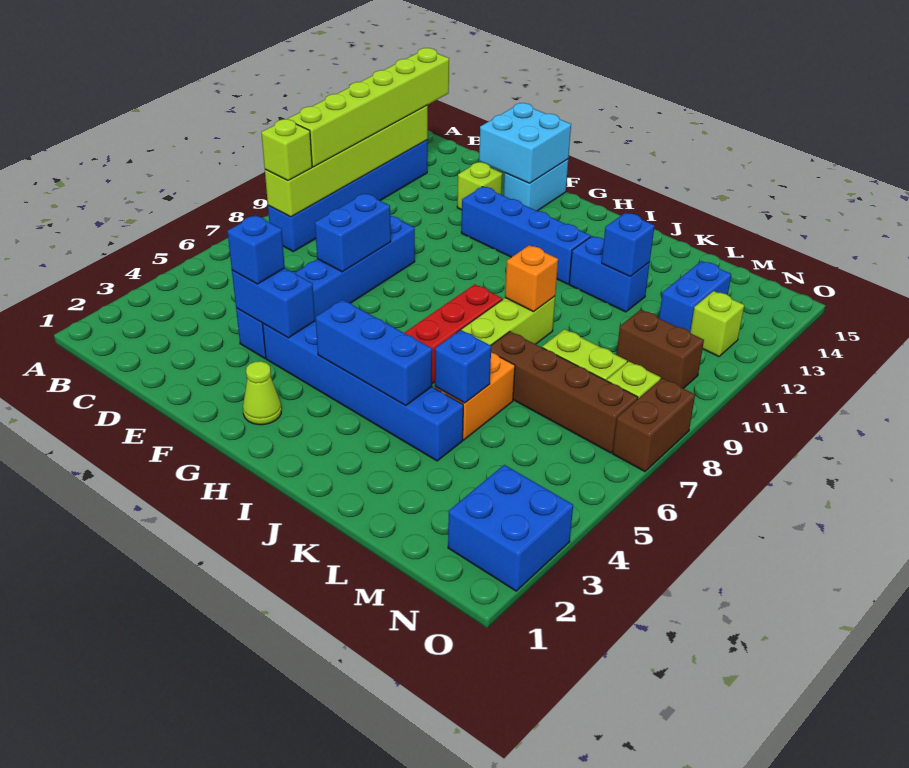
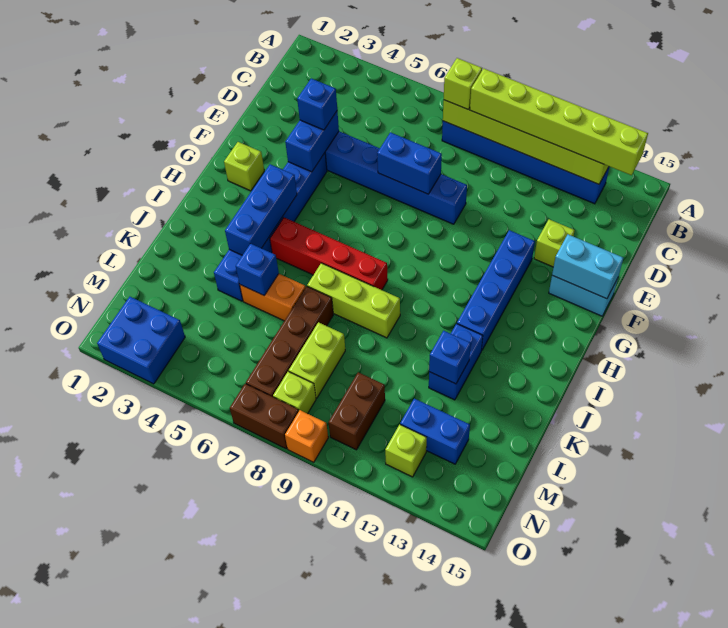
cyan brick E14:F15 level 2 -> cyan brick F14:F15 level 2
lime cone G2 level 1 -> lime brick G2 level 1
orange brick J9 level 2 -> orange brick O9 level 1

